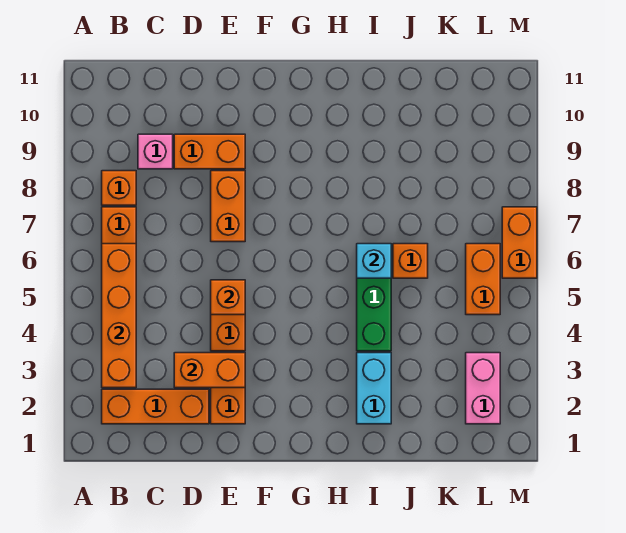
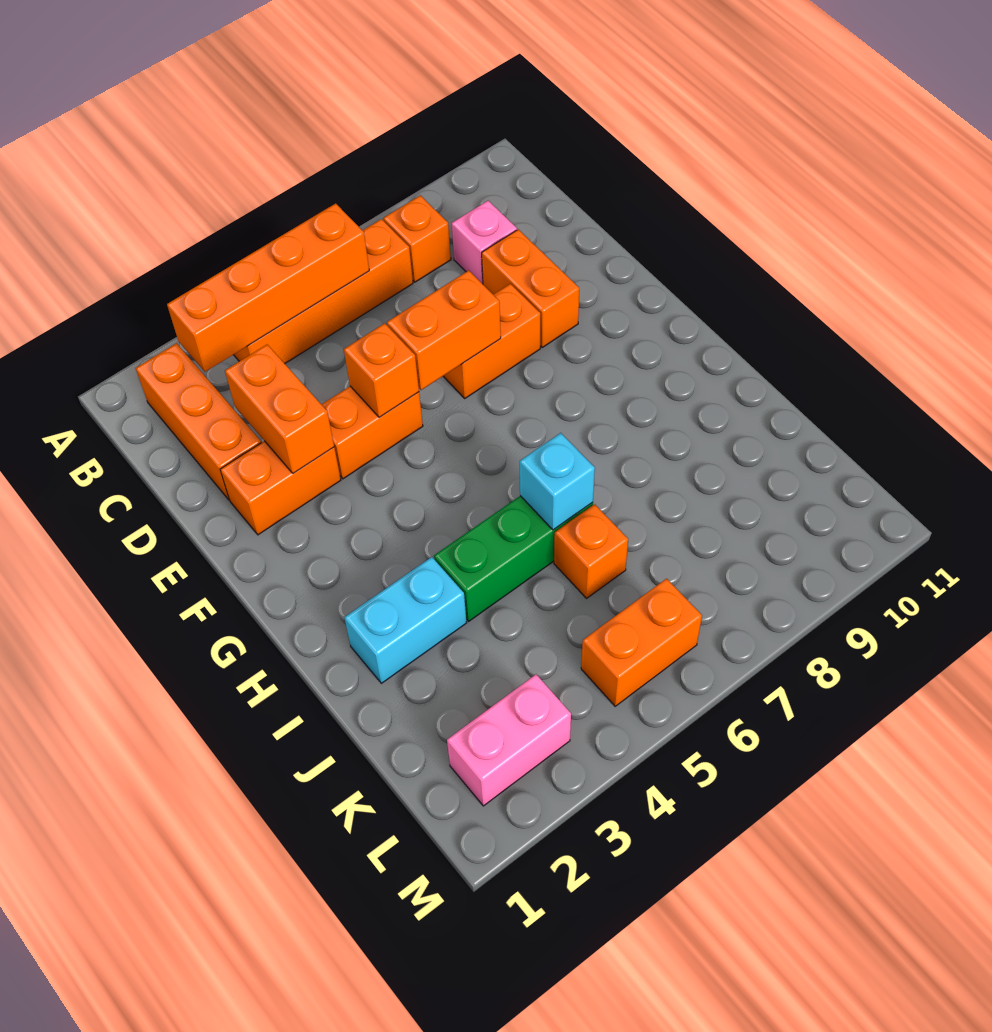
orange brick M6:M7 level 1 -> orange brick E6:E7 level 2

